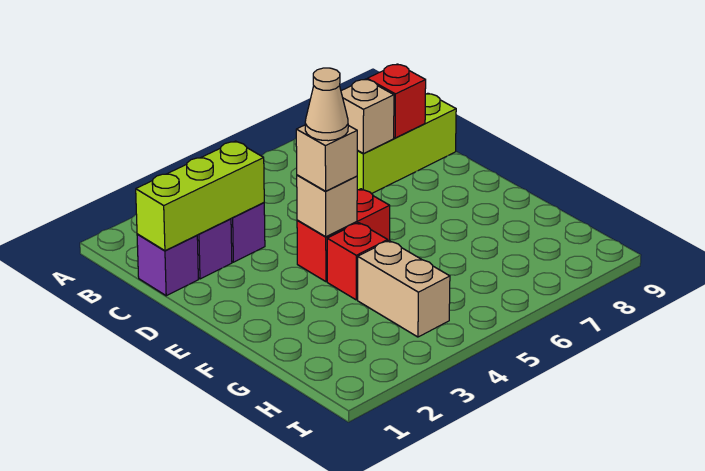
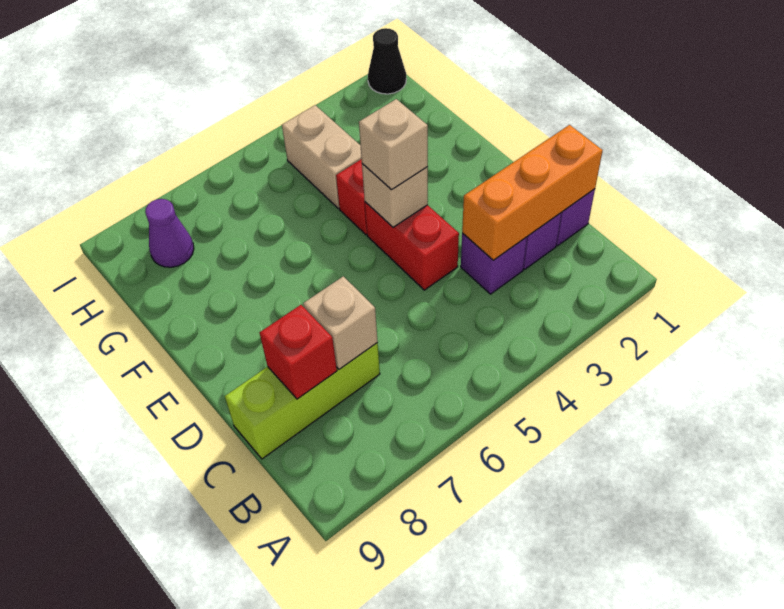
lime brick C1:C3 level 2 -> orange brick C1:C3 level 2
red brick E4:E5 level 1 -> red brick D4:E4 level 1
tan cone E4 level 4 -> none
none -> purple cone H8 level 1
none -> black cone I1 level 1

